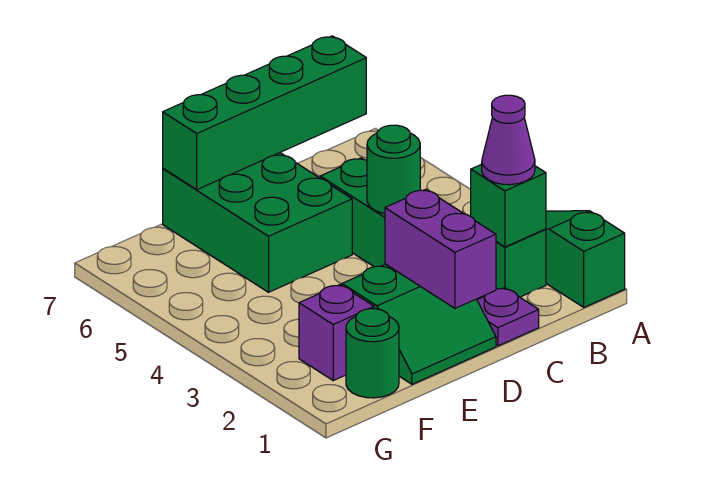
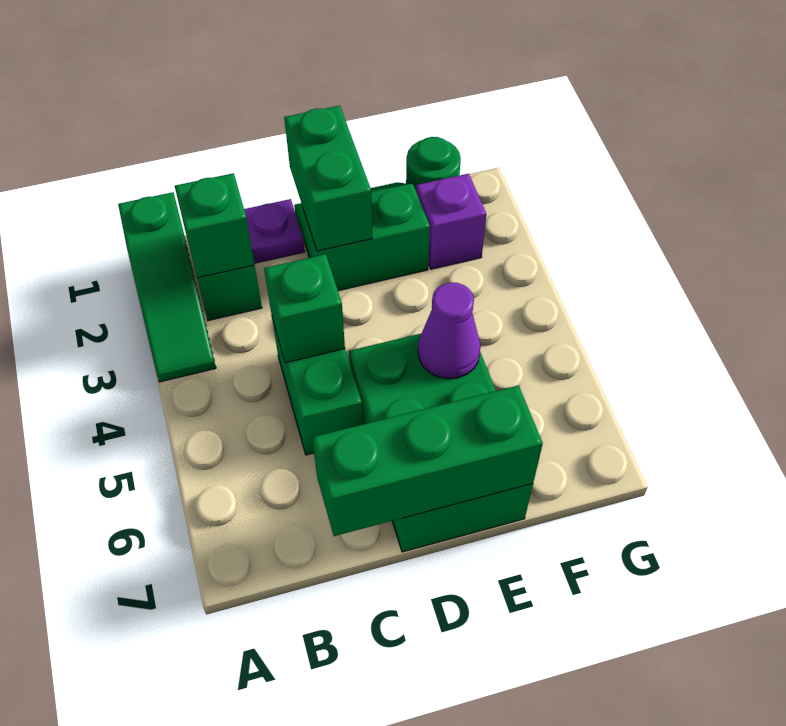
purple cone B2 level 3 -> purple cone E5 level 2
green brick B7:E7 level 2 -> green brick C7:E7 level 2
green round brick C4 level 2 -> green brick C4 level 2
purple brick D1:D2 level 2 -> green brick D1:D2 level 2

